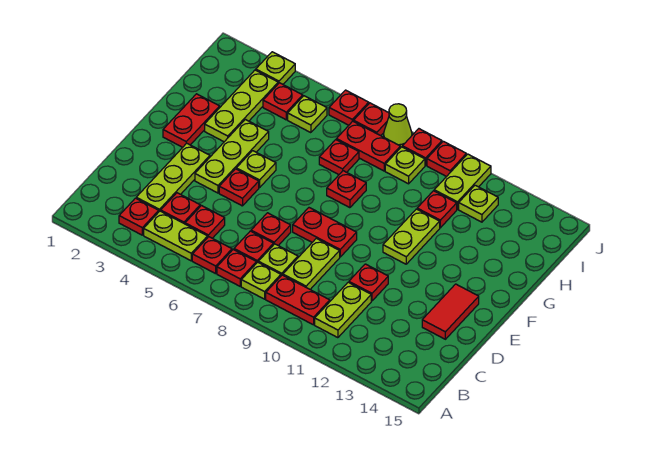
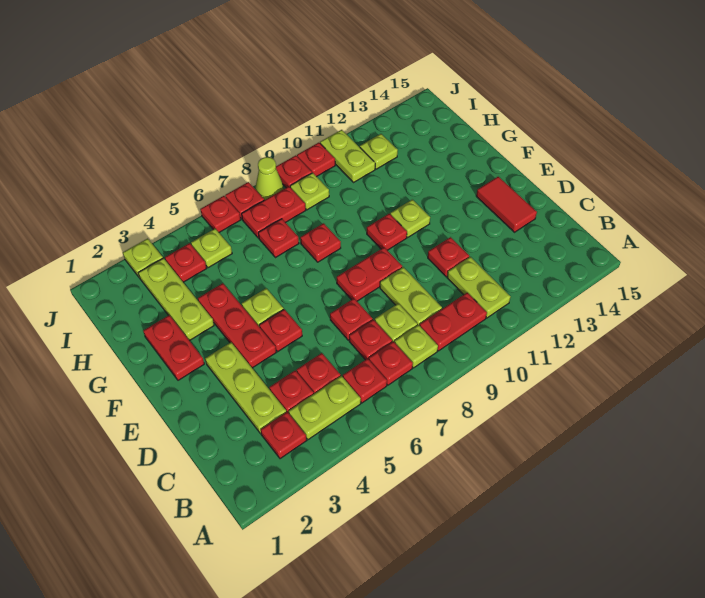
lime plate E4:G4 level 1 -> red plate E4:G4 level 1
lime plate F11:G11 level 1 -> lime plate F11 level 1
red plate H11 level 1 -> red plate F10 level 1

